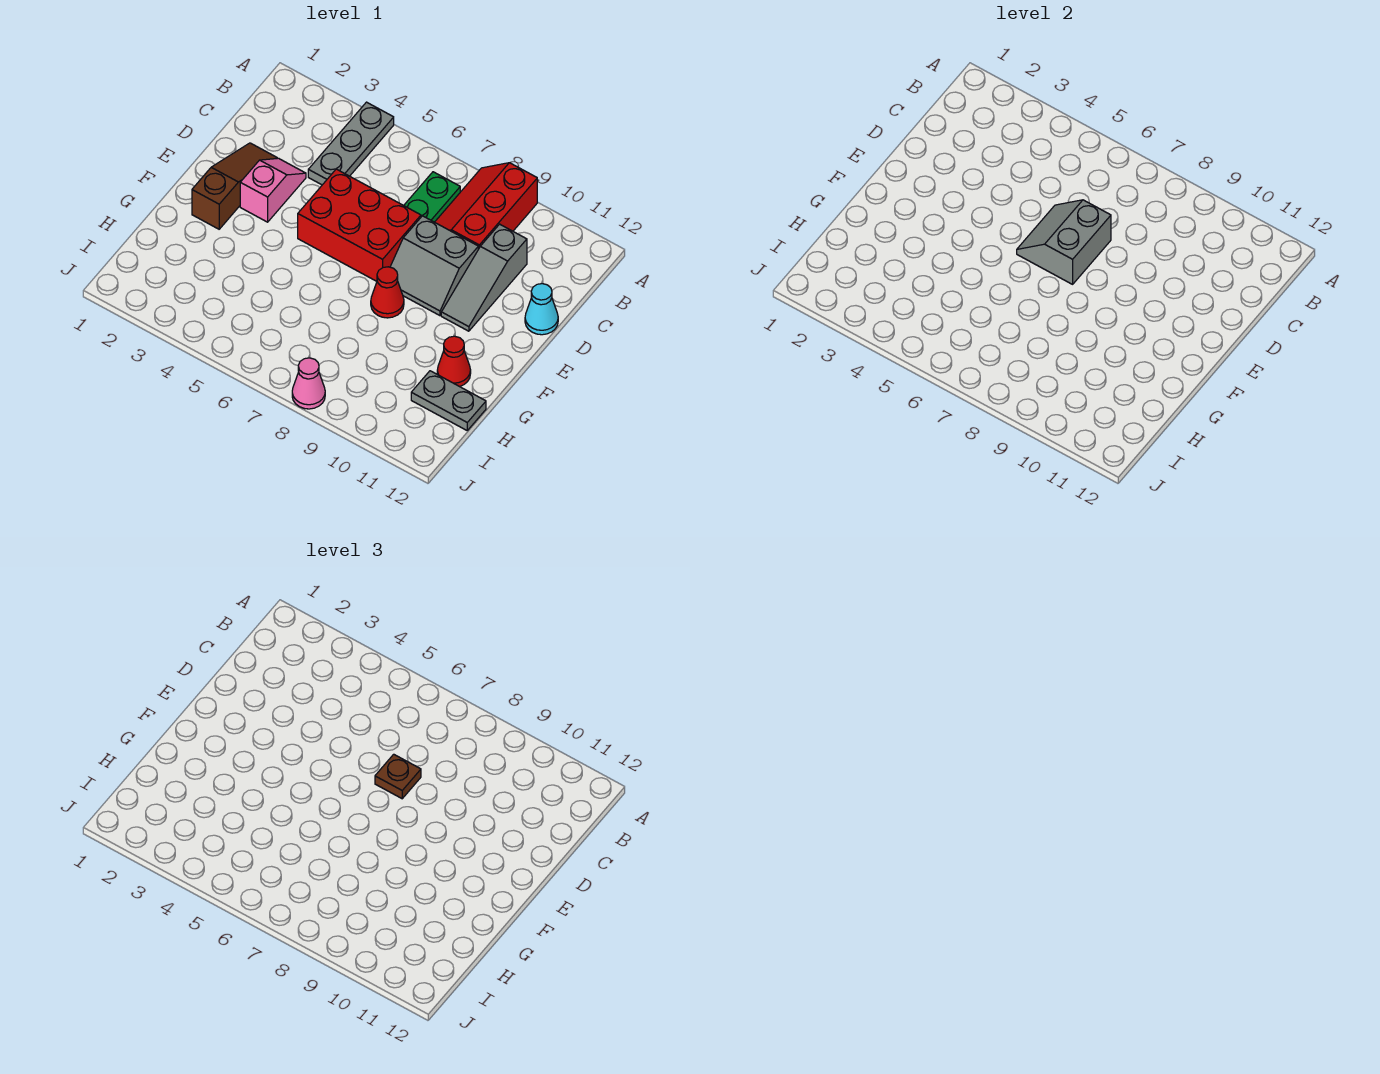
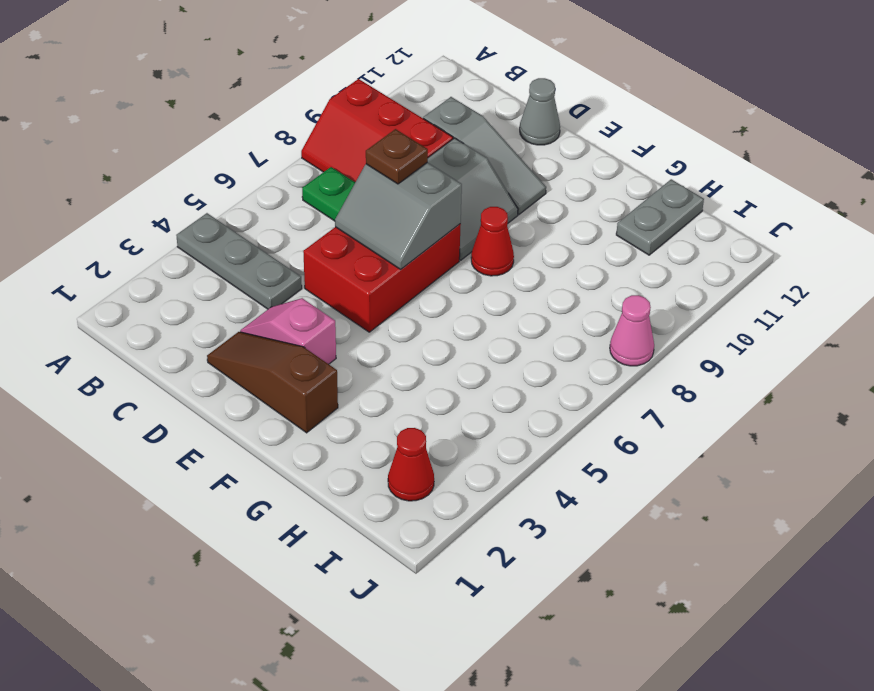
cyan cone D12 level 1 -> grey cone D12 level 1
red cone G11 level 1 -> red cone I2 level 1

